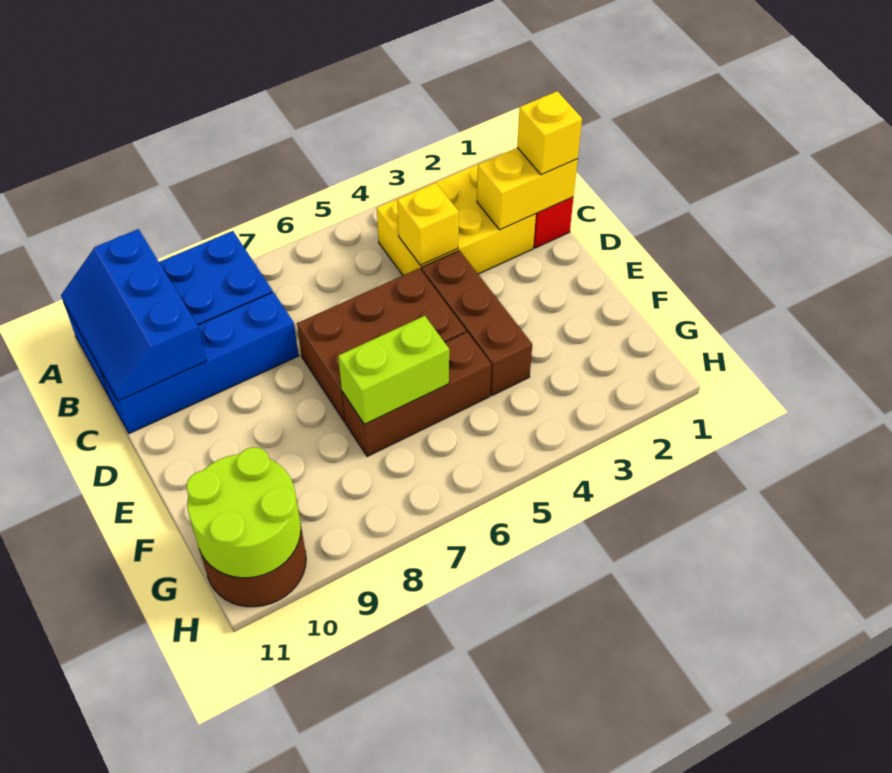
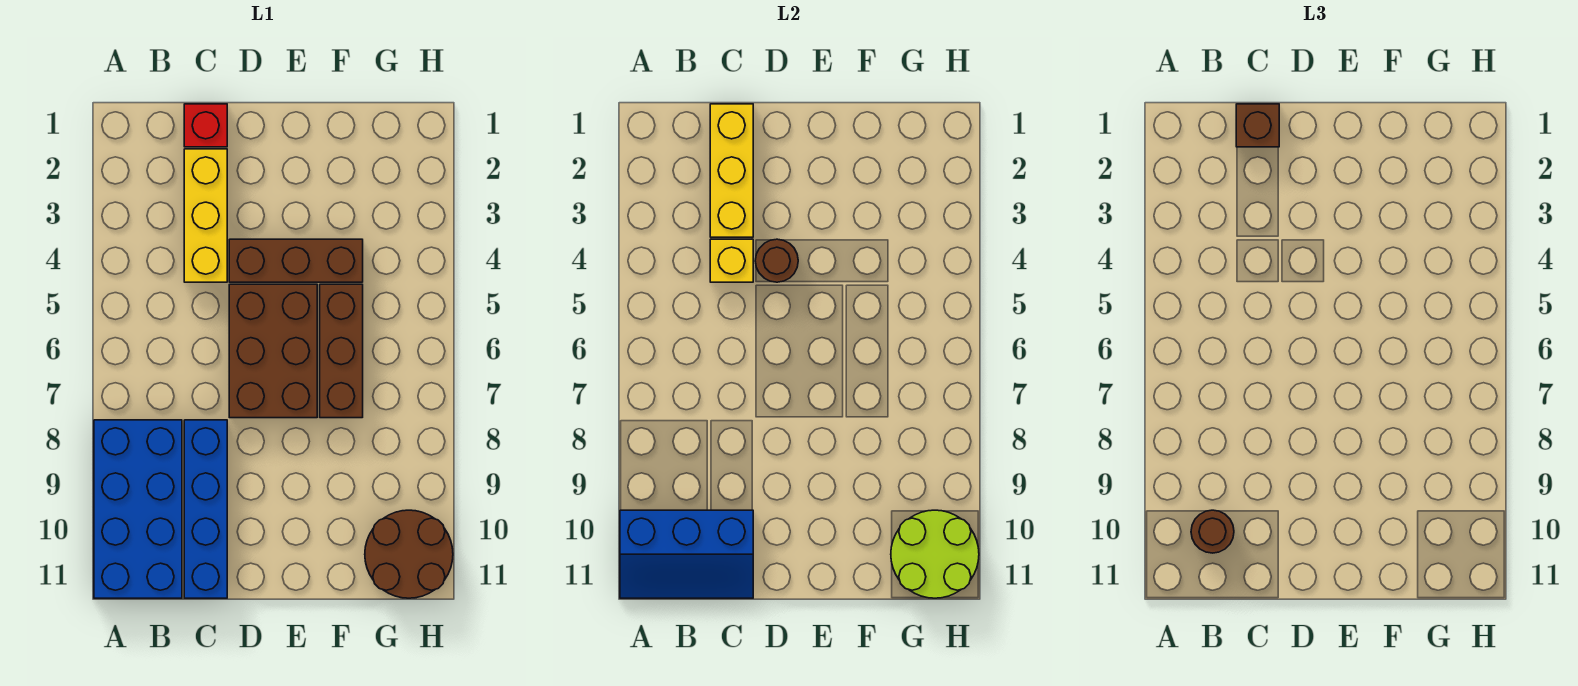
yellow brick B2:C4 level 1 -> yellow brick C2:C4 level 1
none -> brown round brick B10 level 3
yellow brick C1:C2 level 2 -> yellow brick C1:C3 level 2
yellow brick C1 level 3 -> brown brick C1 level 3
none -> brown round brick D4 level 2
lime brick F6:F7 level 2 -> none

